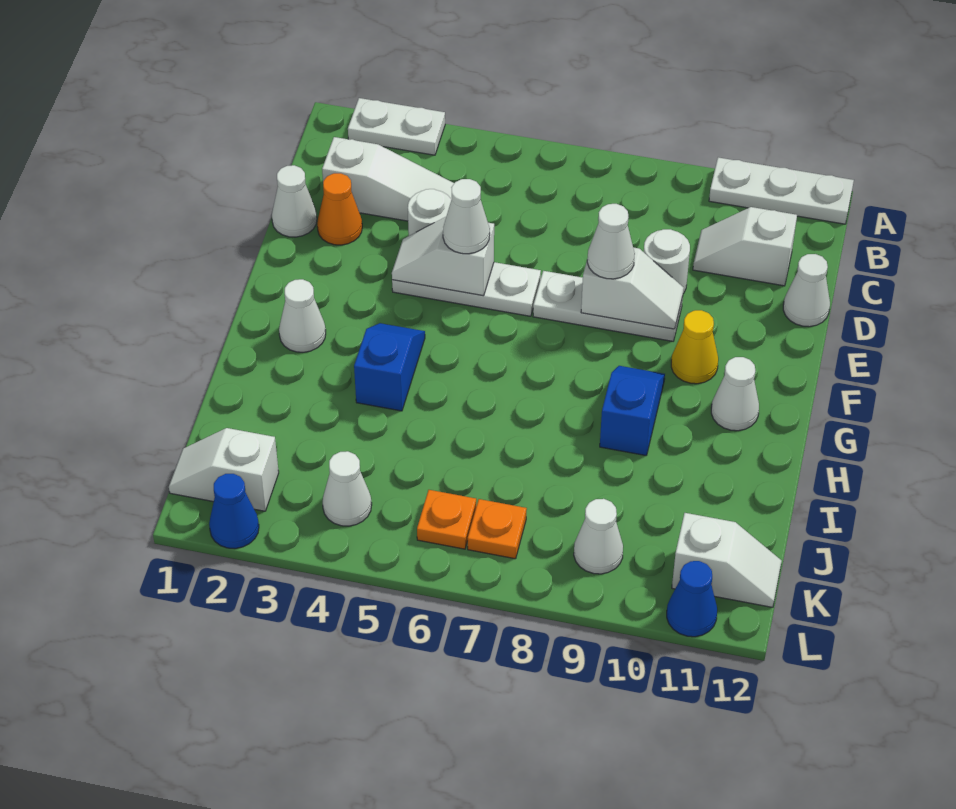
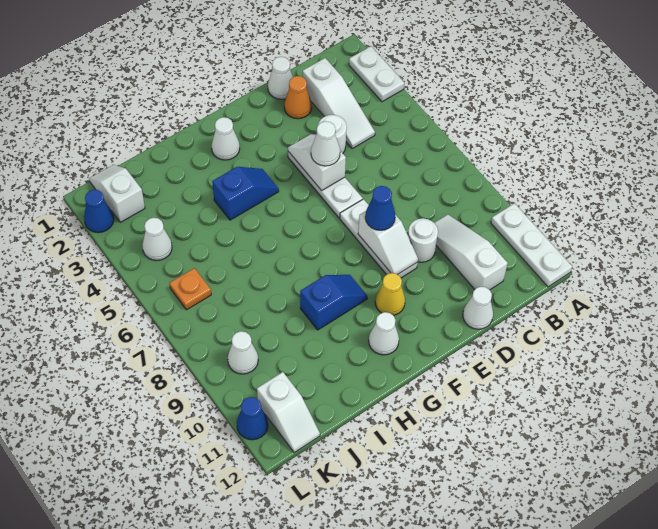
white slope C10:C11 level 1 top 11 -> white slope C9:C11 level 1 top 11
white cone E8 level 3 -> blue cone E8 level 3
orange plate K7 level 1 -> none

